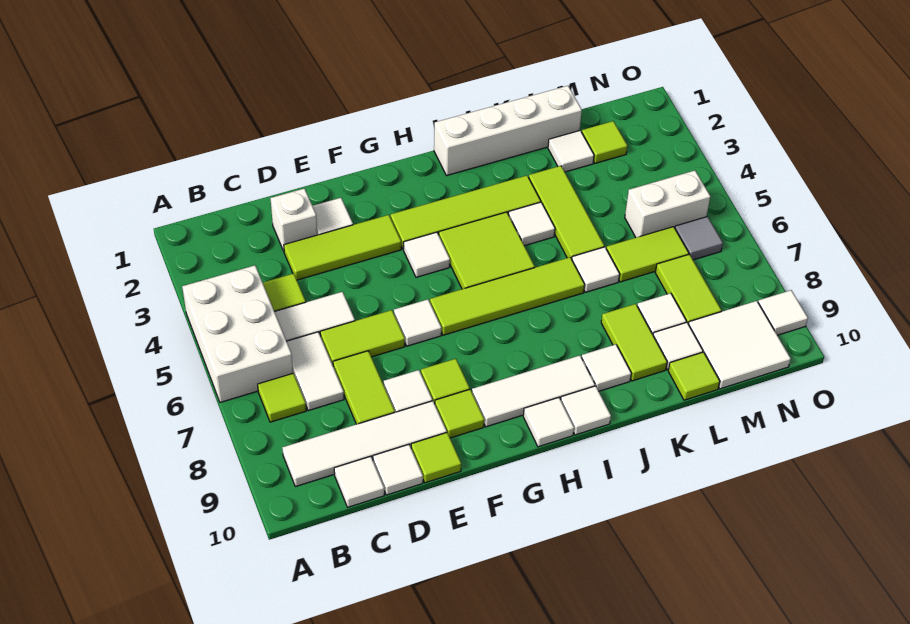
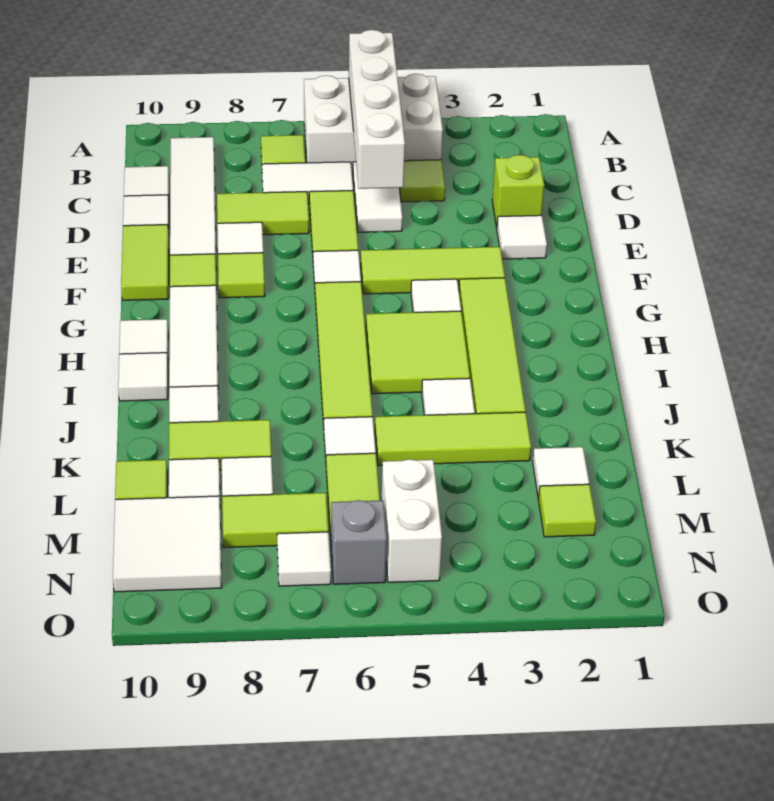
white brick D2 level 1 -> lime brick D2 level 1
lime tile D3:F3 level 1 -> lime tile F3:F5 level 1
lime tile E10 level 1 -> lime tile E10:F10 level 1
white brick I1:L1 level 1 -> white brick A5:D5 level 2
grey tile N6 level 1 -> grey brick N6 level 1
white tile O9 level 1 -> white tile N7 level 1

